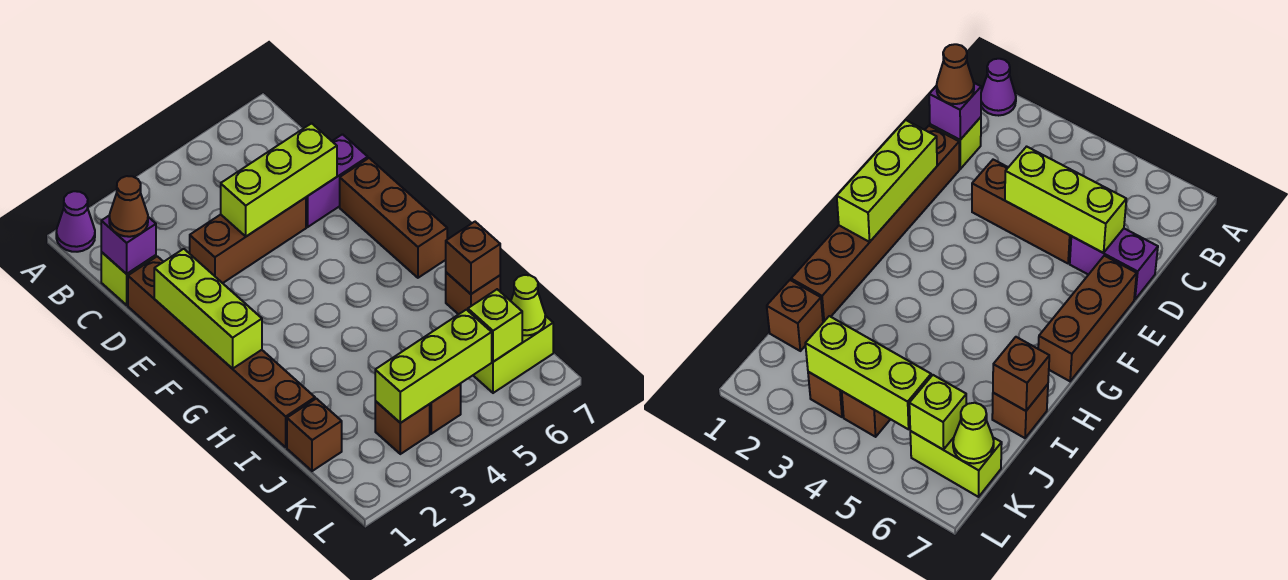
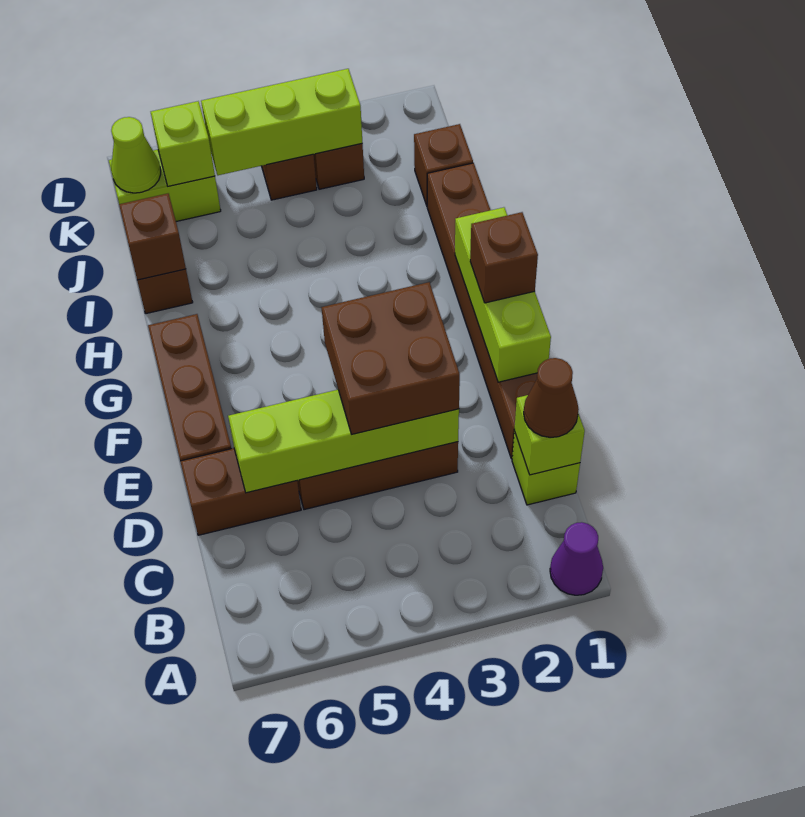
purple brick C1 level 2 -> lime brick C1 level 2
none -> brown brick D3:E4 level 3
lime brick D4:D6 level 2 -> lime brick D3:D6 level 2
purple brick D6:D7 level 1 -> brown brick D6:D7 level 1
none -> brown brick F1 level 3

